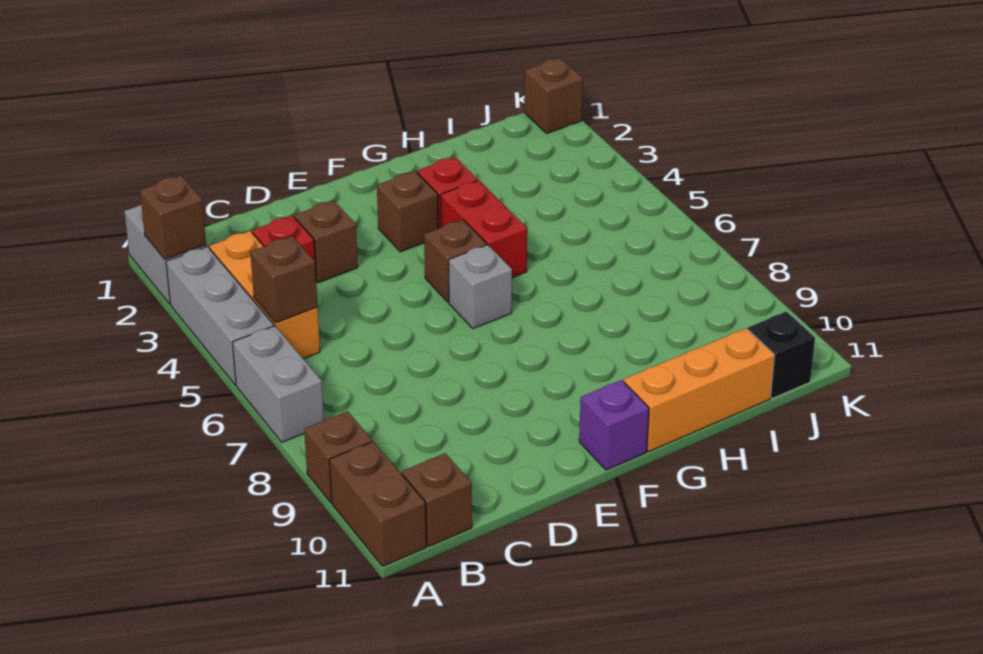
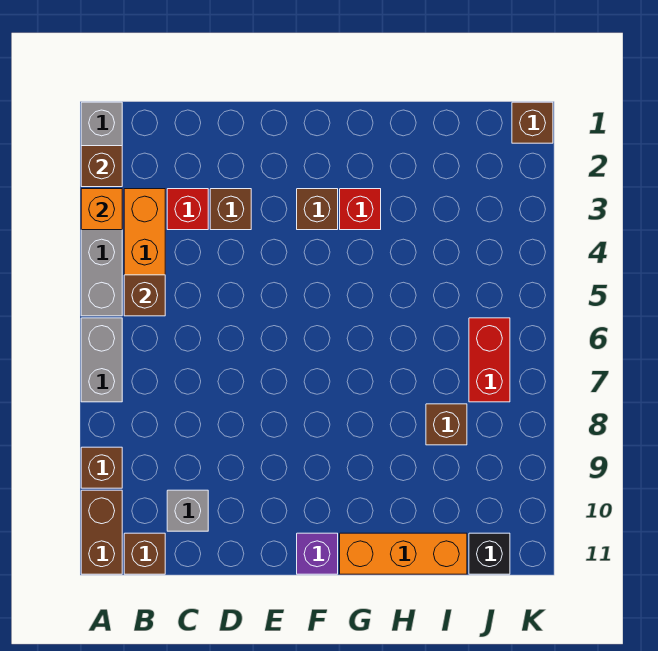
none -> orange brick A3 level 2
brown brick F5 level 1 -> brown brick I8 level 1
grey brick F6 level 1 -> grey brick C10 level 1
red brick G4:G5 level 1 -> red brick J6:J7 level 1

